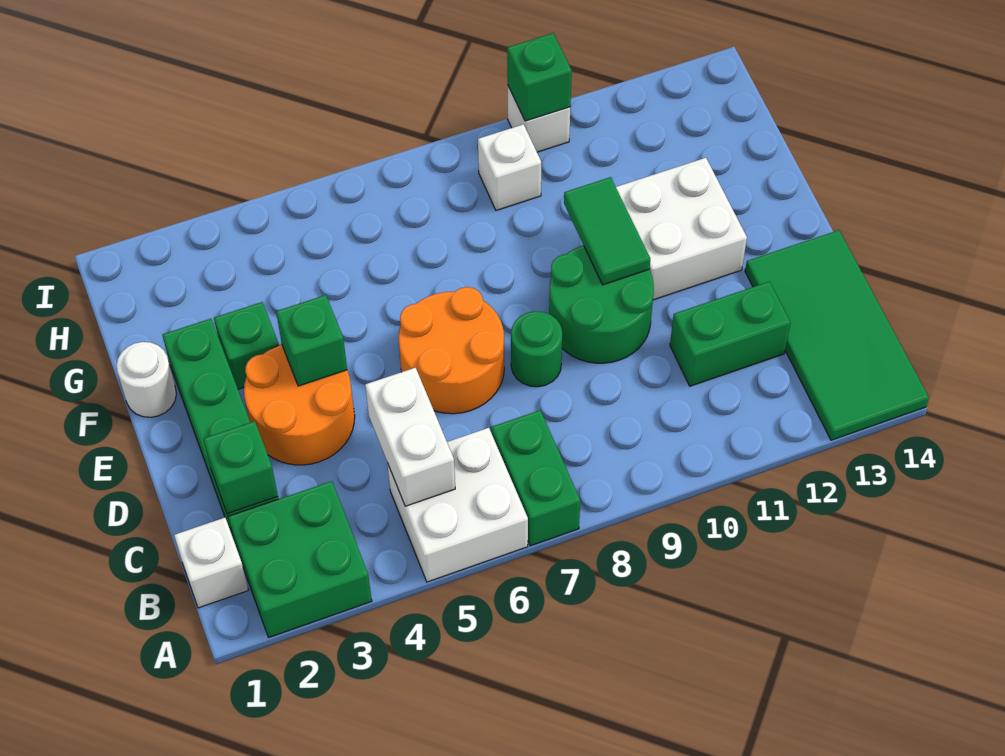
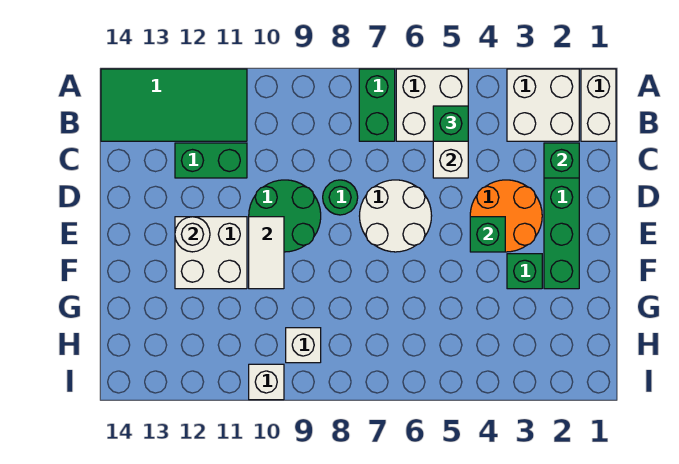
green brick A2:B3 level 1 -> white brick A2:B3 level 1
green tile A13:D14 level 1 -> green tile A11:B14 level 1
white brick B1 level 1 -> white brick A1:B1 level 1
orange round brick D6:E7 level 1 -> white round brick D6:E7 level 1
green tile E10:F10 level 2 -> white tile E10:F10 level 2
white round brick F1 level 1 -> white round brick E12 level 2
green brick I10 level 2 -> green brick B5 level 3

